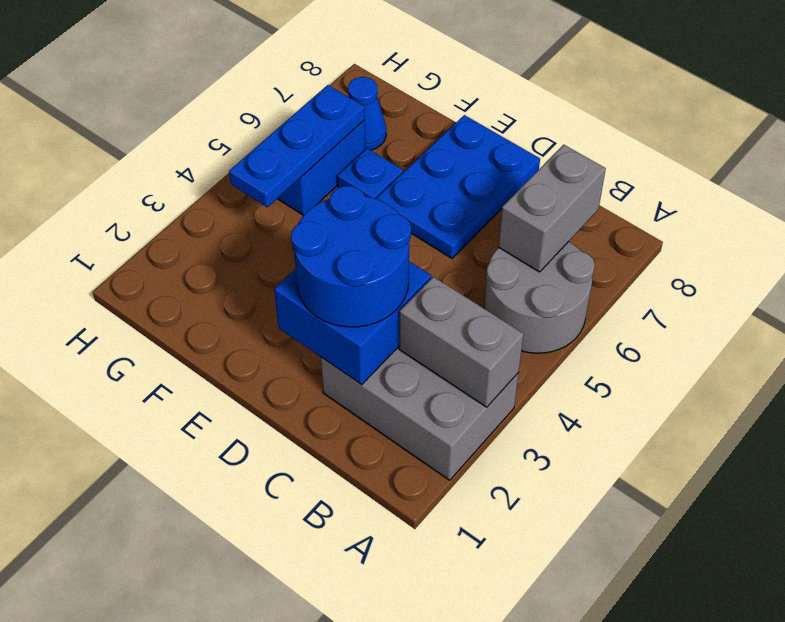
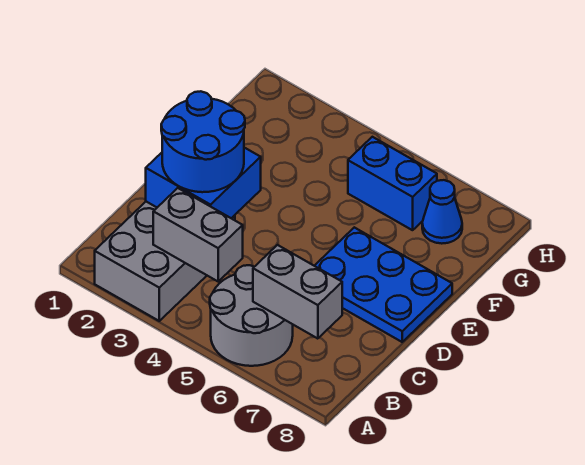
grey brick A3:B3 level 2 -> grey brick B3:B4 level 2
blue plate F6 level 1 -> none
blue plate G4:G6 level 2 -> none

